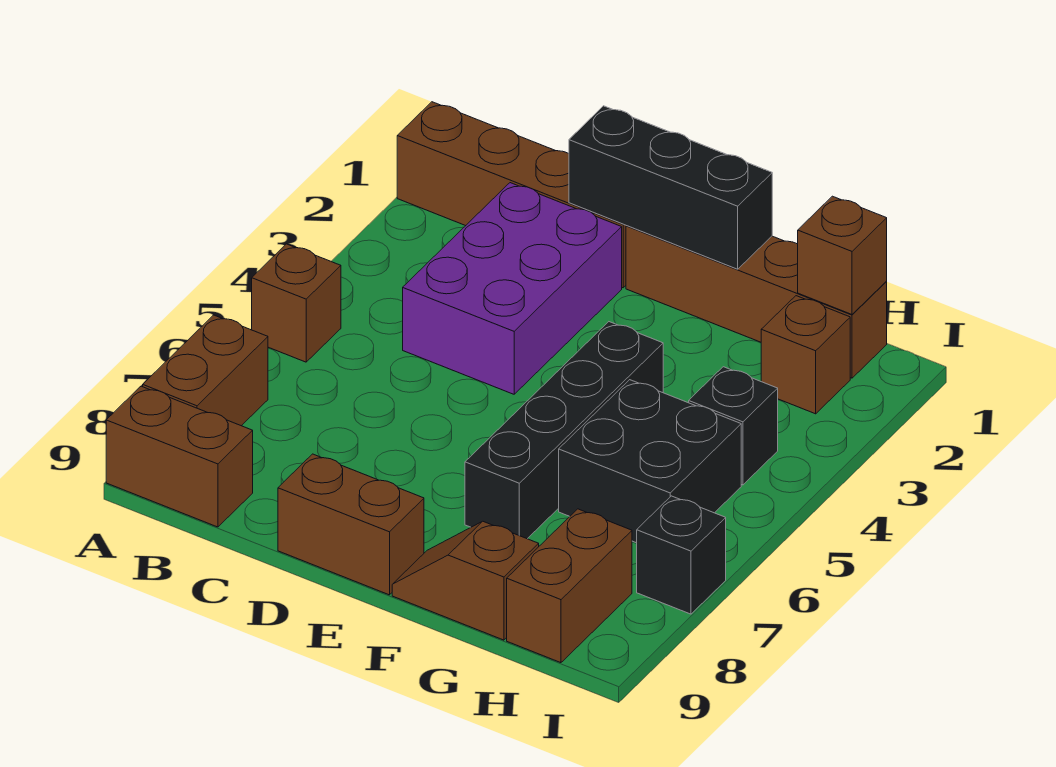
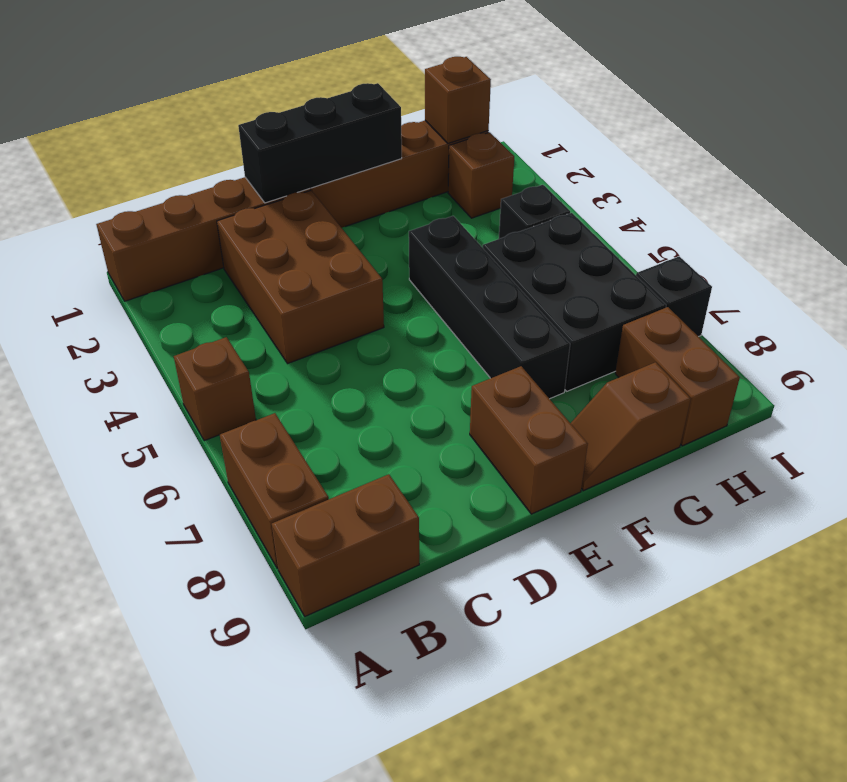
purple brick C2:D4 level 1 -> brown brick C2:D4 level 1
brown brick D9:E9 level 1 -> brown brick E8:E9 level 1
black brick G5:H6 level 1 -> black brick G5:H7 level 1

